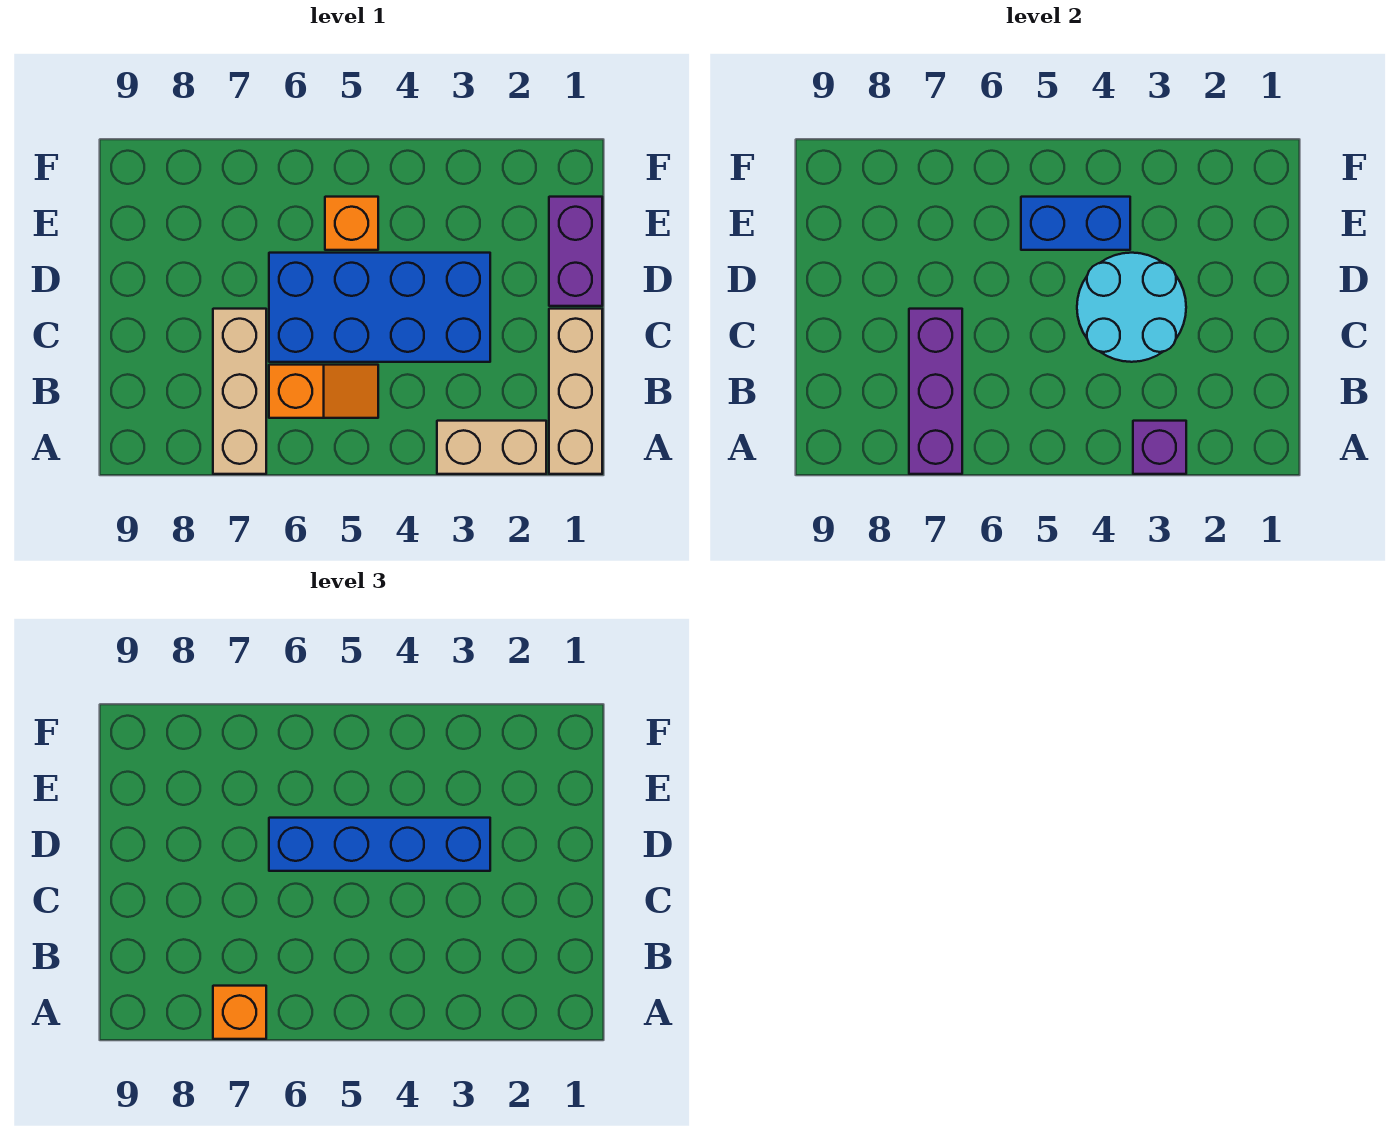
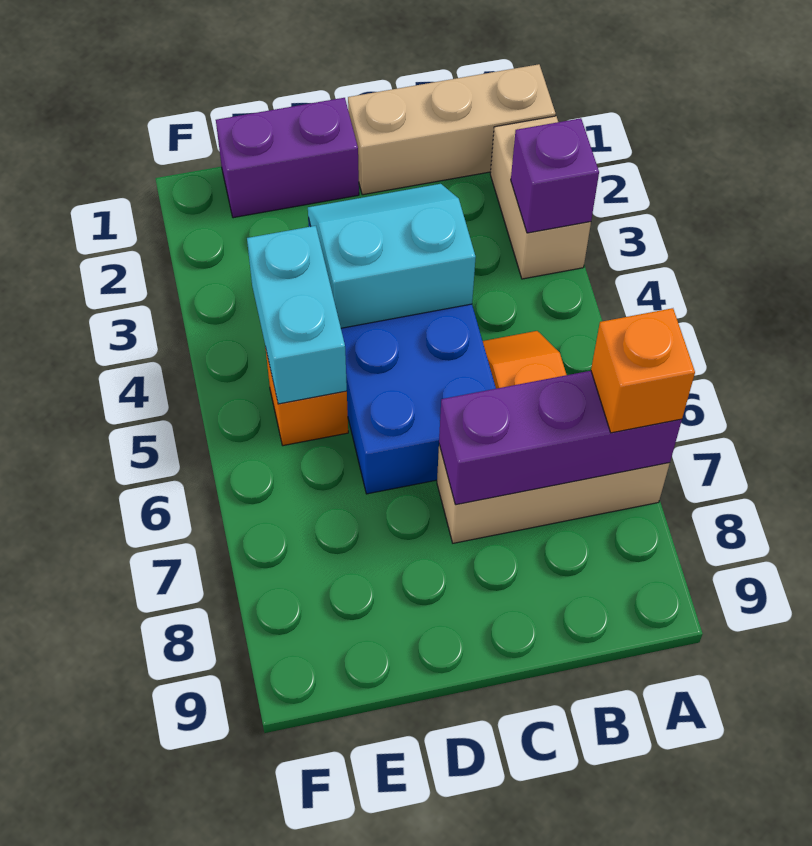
cyan round brick C3:D4 level 2 -> cyan slope C3:D4 level 2 top 4
blue brick D3:D6 level 3 -> none
blue brick E4:E5 level 2 -> cyan brick E4:E5 level 2

